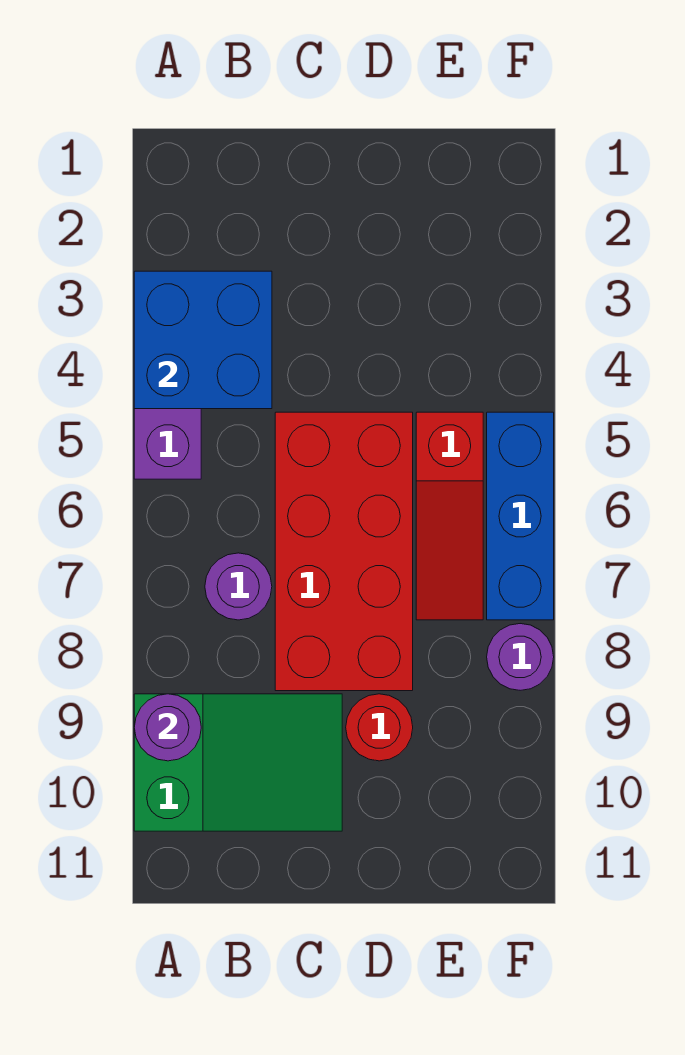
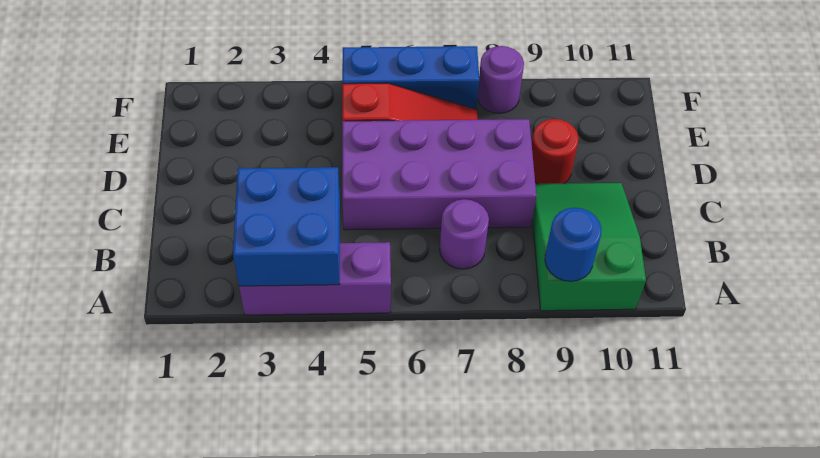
purple round brick A9 level 2 -> blue round brick A9 level 2
red brick C5:D8 level 1 -> purple brick C5:D8 level 1

